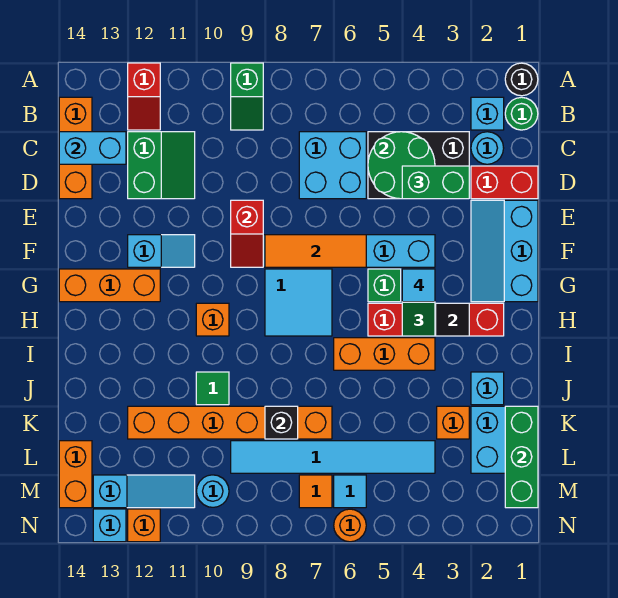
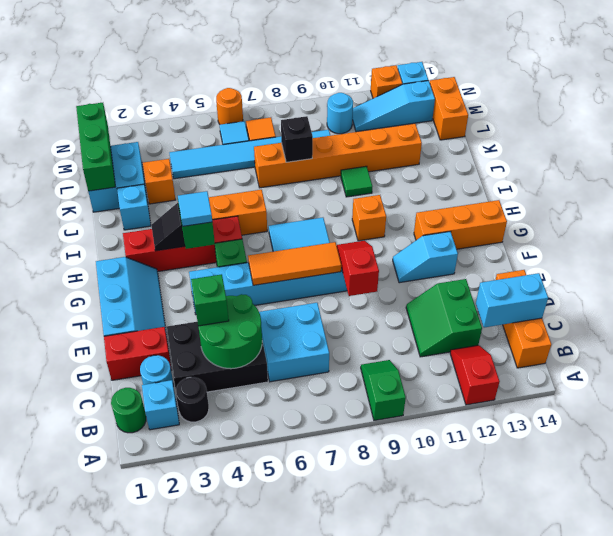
black round brick A1 level 1 -> black round brick B3 level 1
green brick D3:D4 level 3 -> green brick D4 level 3

